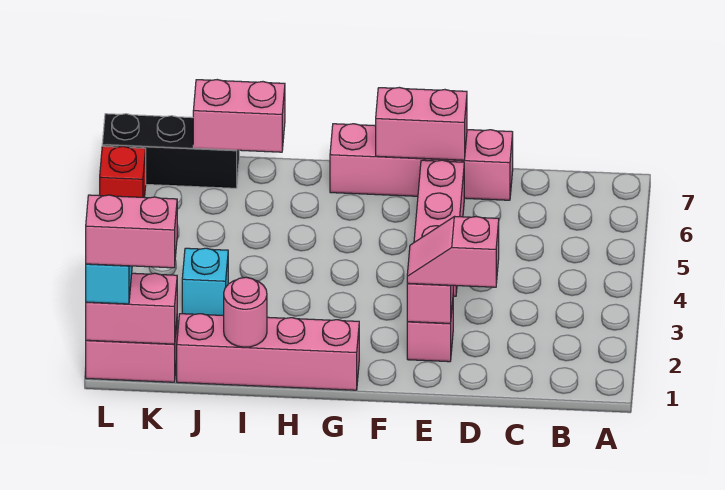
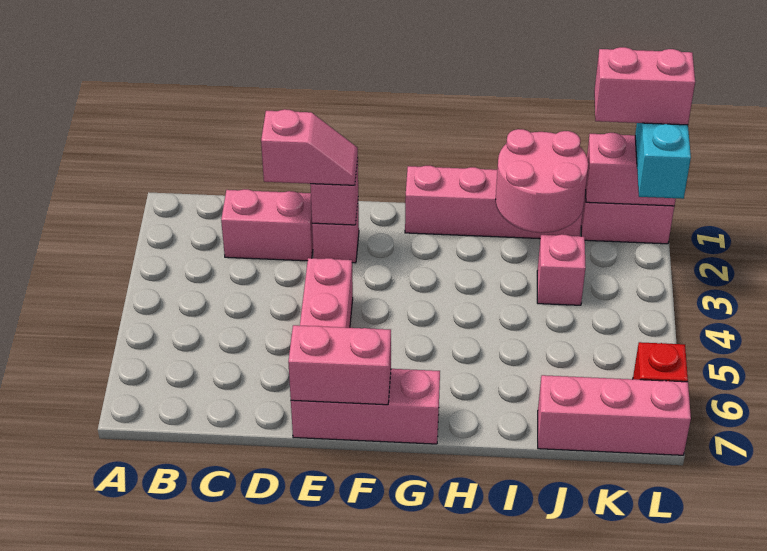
pink brick D7:G7 level 1 -> pink brick E7:G7 level 1
pink round brick I1 level 2 -> pink round brick I1:J2 level 2
pink brick I7:J7 level 2 -> pink brick C2:D2 level 1
cyan brick J3 level 1 -> pink brick J3 level 1
black brick J7:L7 level 1 -> pink brick J7:L7 level 1

